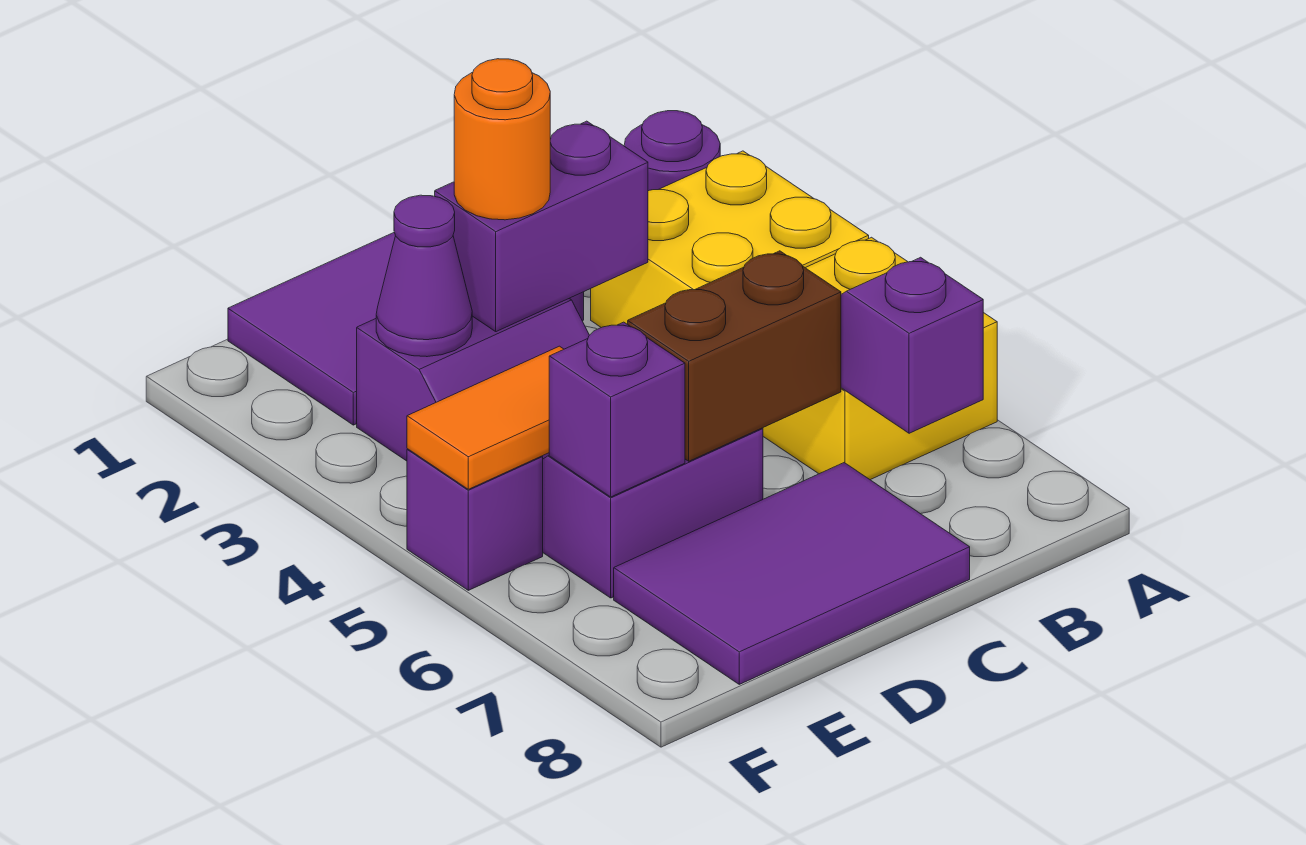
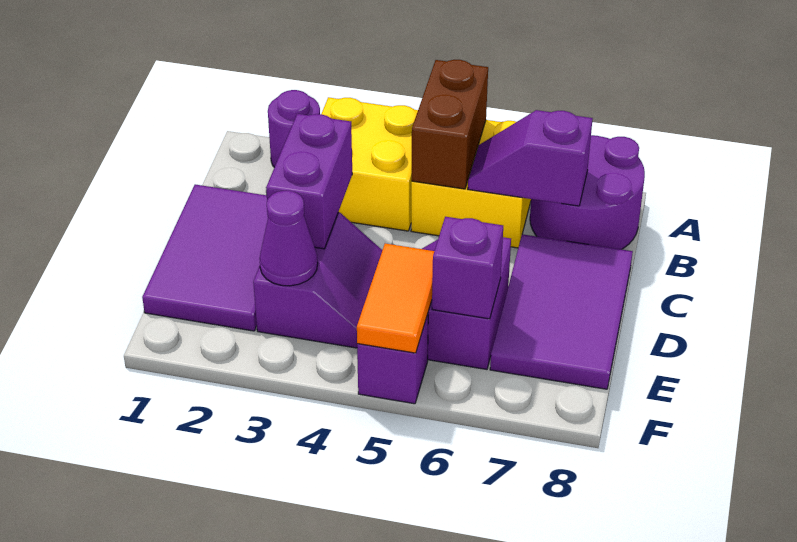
none -> purple round brick A7:B8 level 1
brown brick C6:D6 level 2 -> brown brick A5:B5 level 2
orange round brick D3 level 3 -> none

